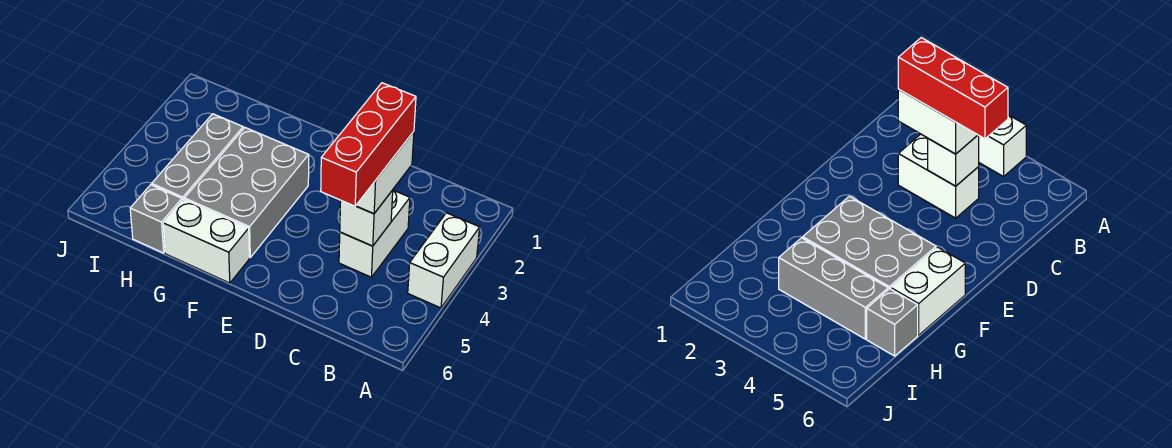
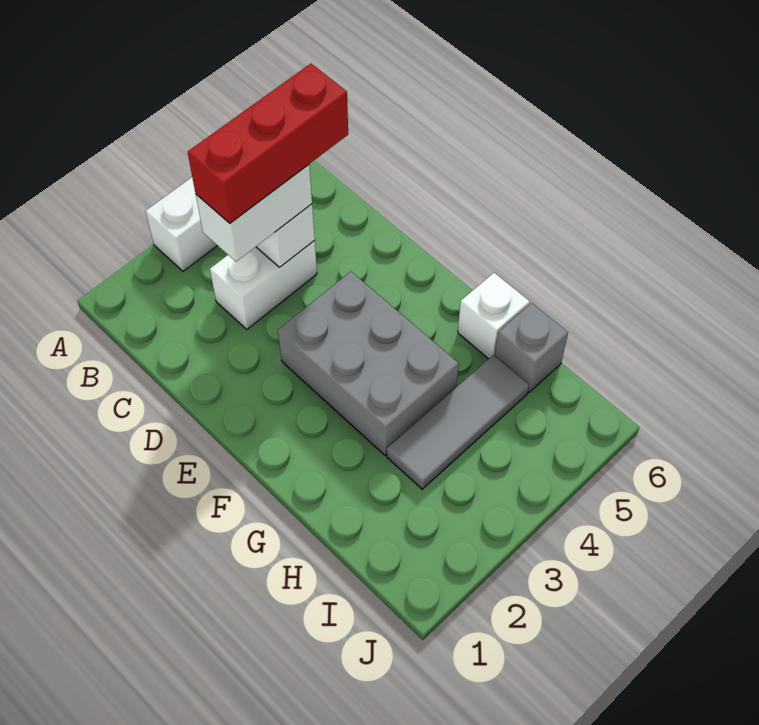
grey brick F3:G5 level 1 -> grey brick E3:G4 level 1
white brick F6:G6 level 1 -> white brick G6 level 1
grey brick H3:H5 level 1 -> grey tile H3:H5 level 1

